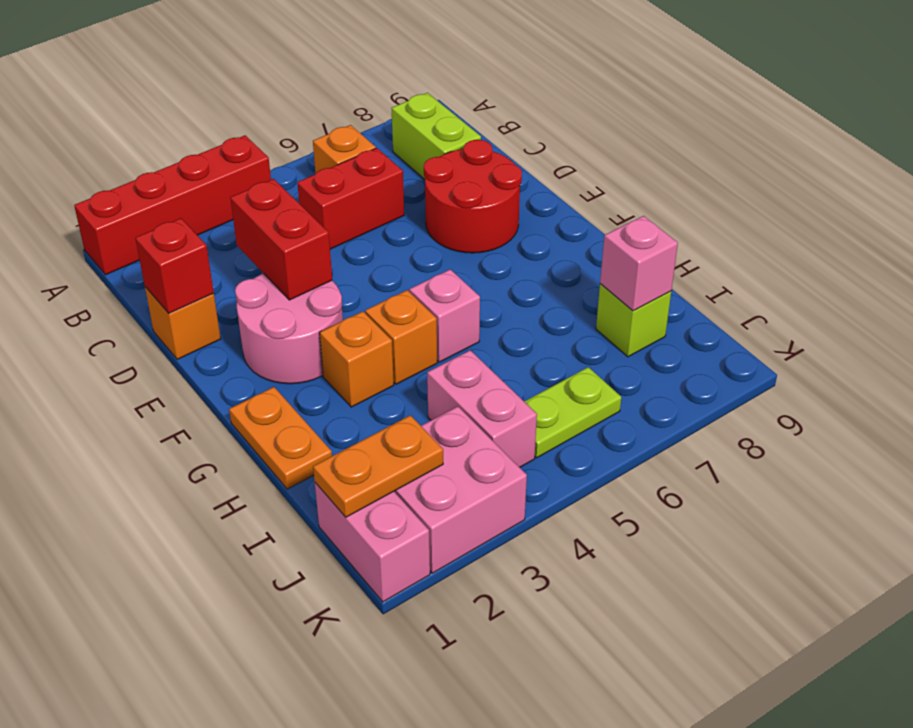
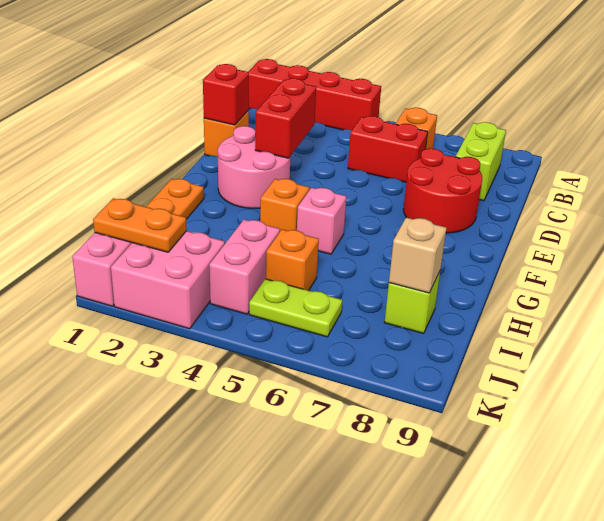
orange brick G3 level 1 -> orange brick I5 level 1
pink brick I8 level 2 -> tan brick I8 level 2

